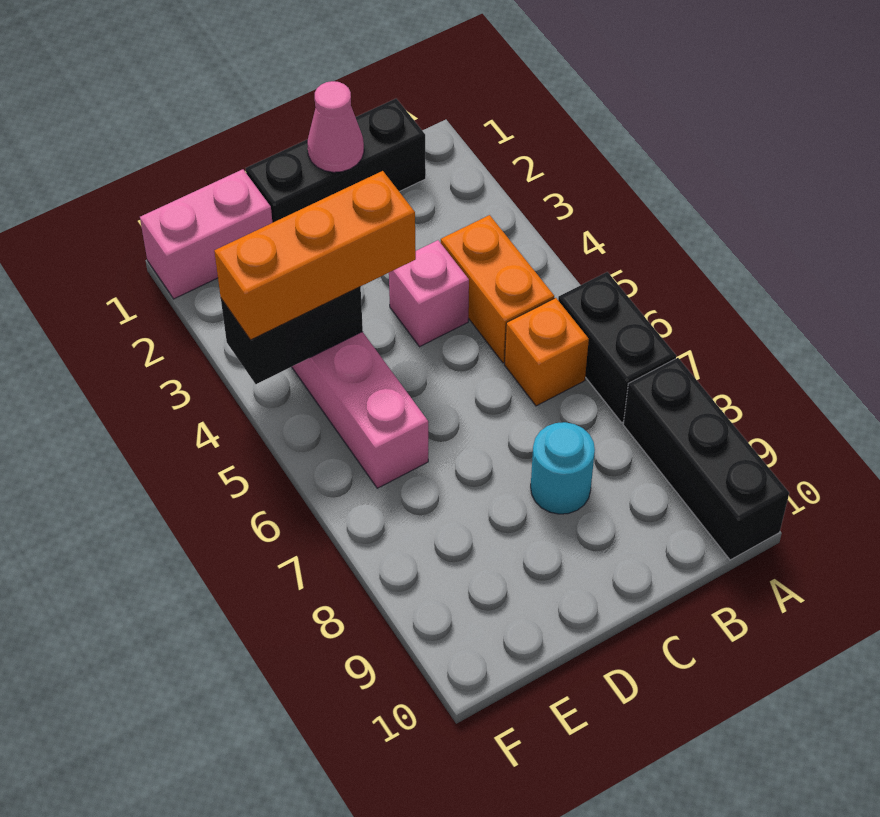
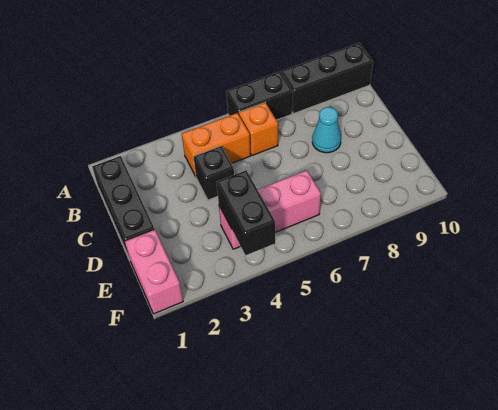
pink cone C1 level 2 -> none
pink brick C4 level 1 -> black brick C4 level 1
cyan round brick C8 level 1 -> cyan cone C8 level 1
orange brick D4:F4 level 3 -> none

